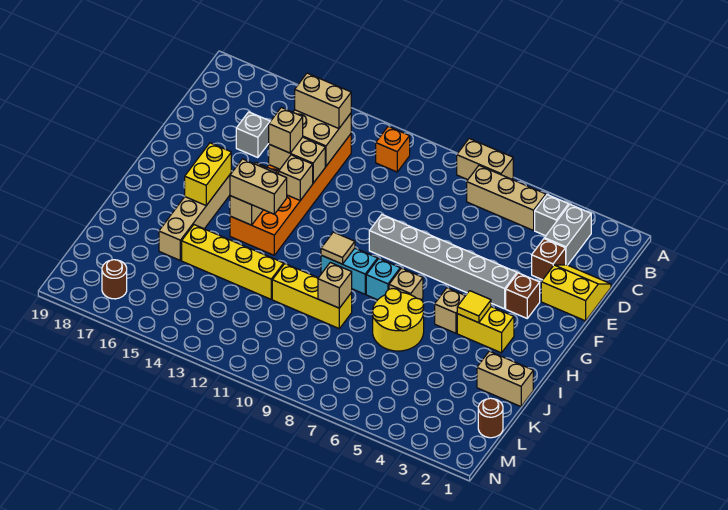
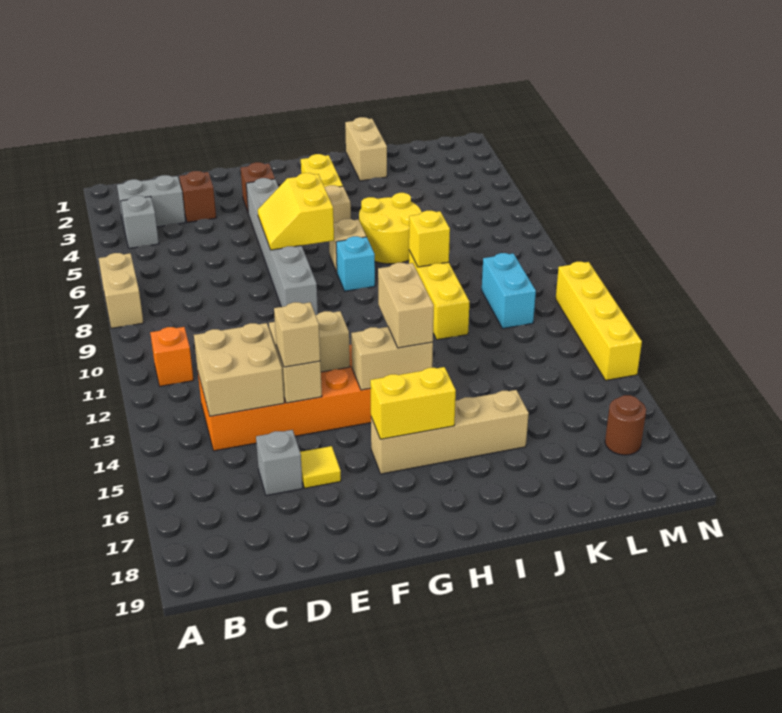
tan brick B5:B7 level 1 -> none
tan brick C13:C14 level 3 -> none
yellow slope D1:E2 level 1 top E -> yellow slope F6:G7 level 2 top G
yellow tile H4 level 2 -> yellow tile E16 level 1
cyan brick H9:H10 level 1 -> cyan brick L10:L11 level 1
tan tile H10 level 2 -> none
tan brick J9 level 2 -> yellow brick J9 level 2
yellow brick J12:J15 level 1 -> yellow brick N11:N14 level 1
brown round brick L1 level 1 -> none

